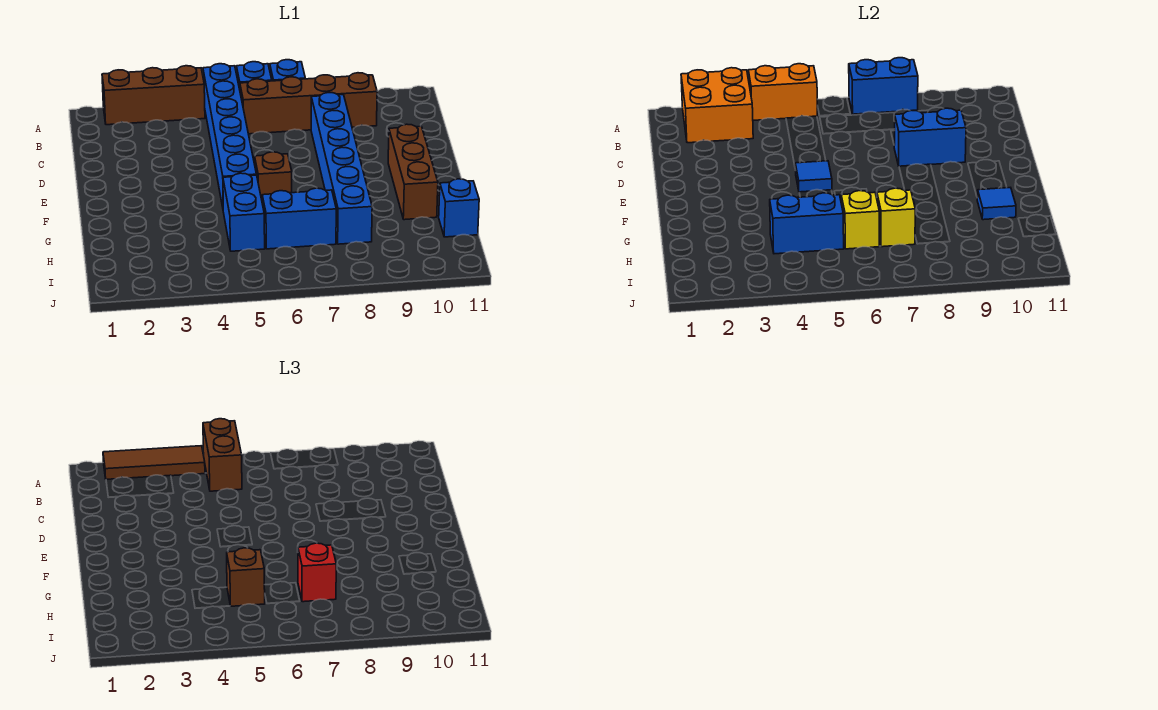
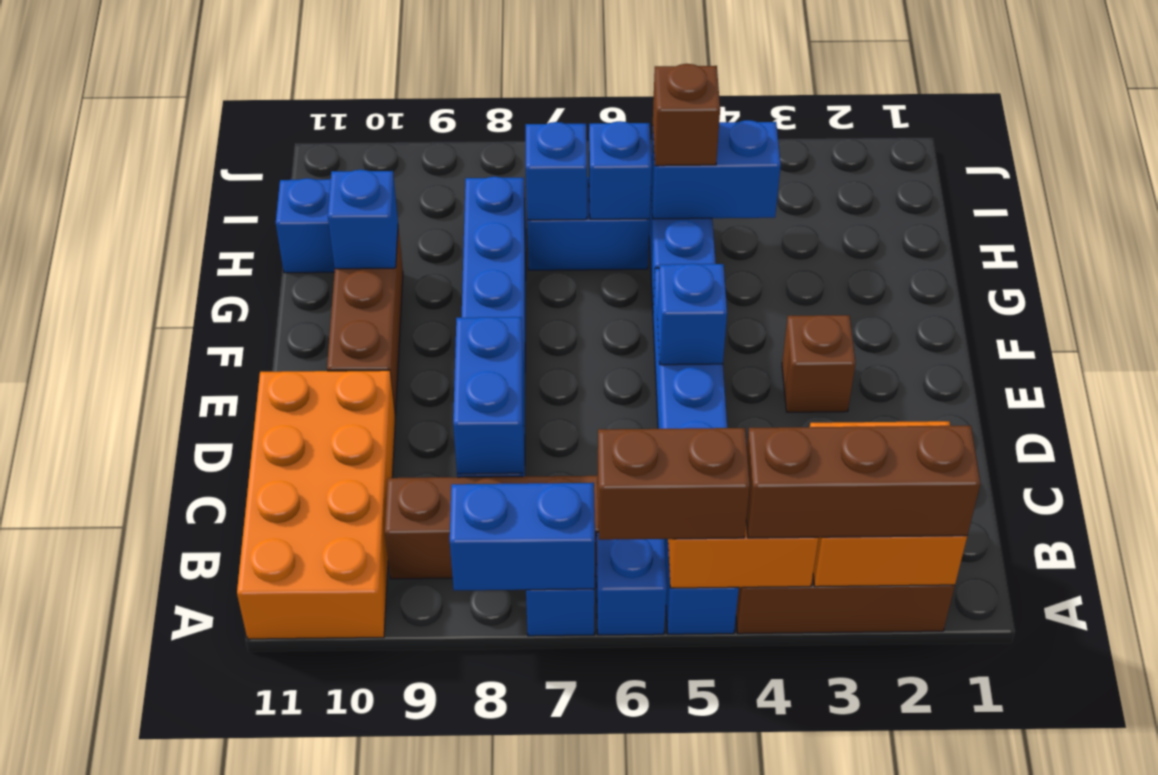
brown tile A2:A4 level 3 -> brown brick A2:A4 level 3
brown brick A5:B5 level 3 -> brown brick A5:A6 level 3
none -> orange brick A10:D11 level 1
blue brick D8:D9 level 2 -> blue brick C8:D8 level 2
blue tile E5 level 2 -> blue brick E5 level 2
brown brick F6 level 1 -> brown brick E3 level 1
blue tile G10 level 2 -> blue brick G10 level 2
yellow brick H6 level 2 -> blue brick H6 level 2
yellow brick H7 level 2 -> blue brick H7 level 2
red brick H7 level 3 -> none

